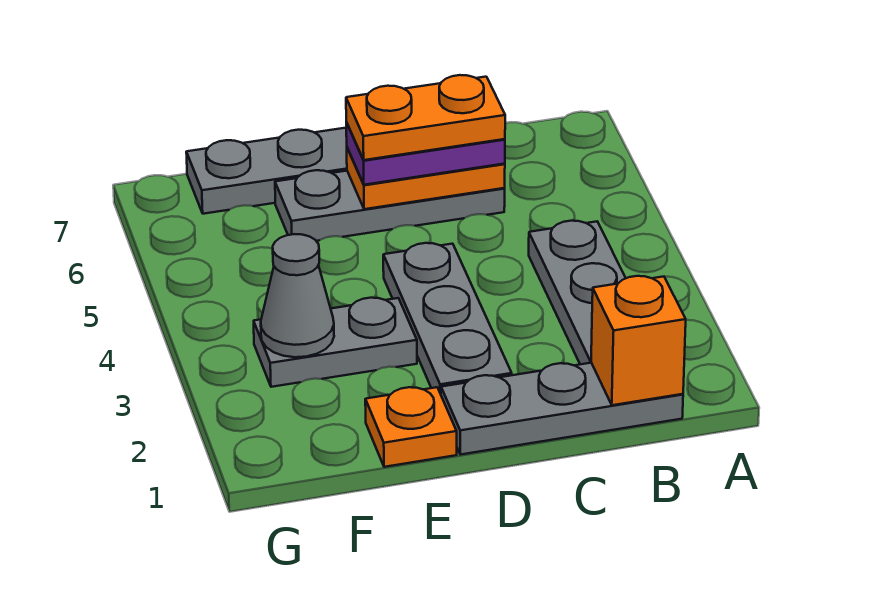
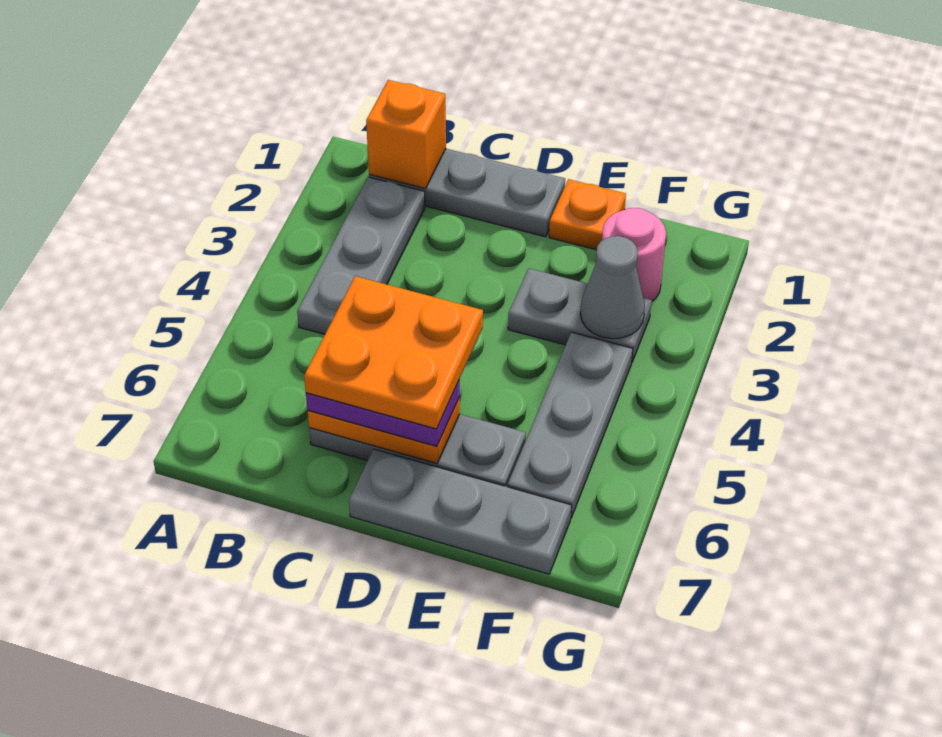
orange plate C6:D6 level 4 -> orange plate C5:D6 level 4
grey plate D2:D4 level 1 -> grey plate F4:F6 level 1
none -> pink round brick F2 level 1

